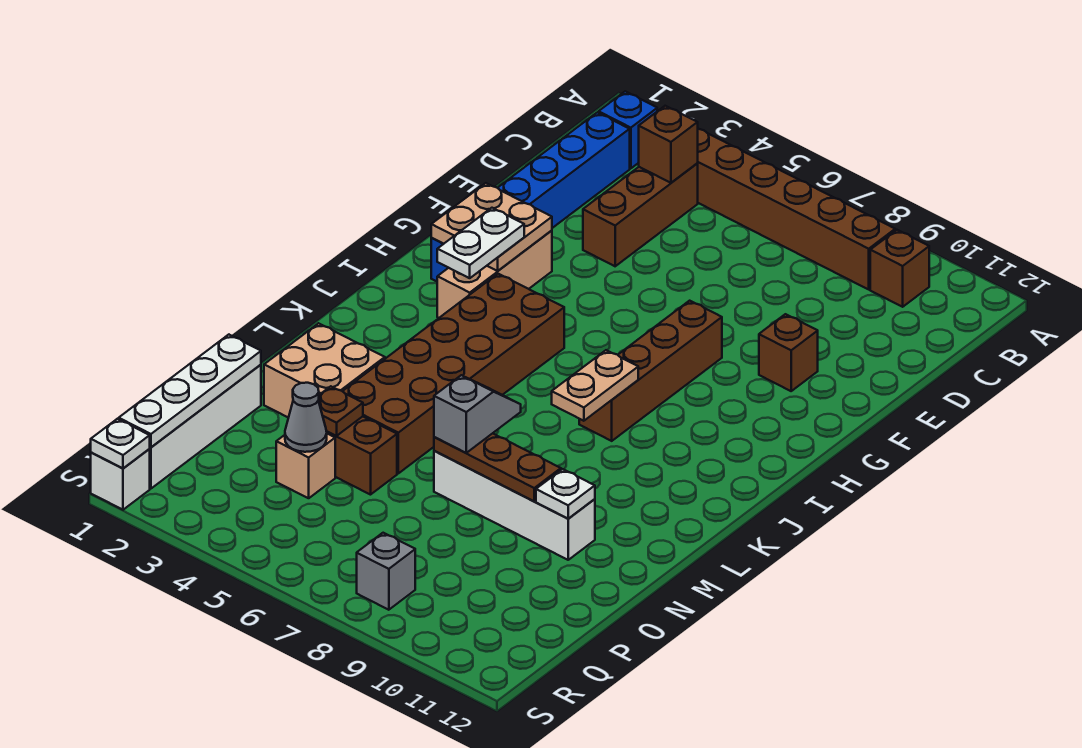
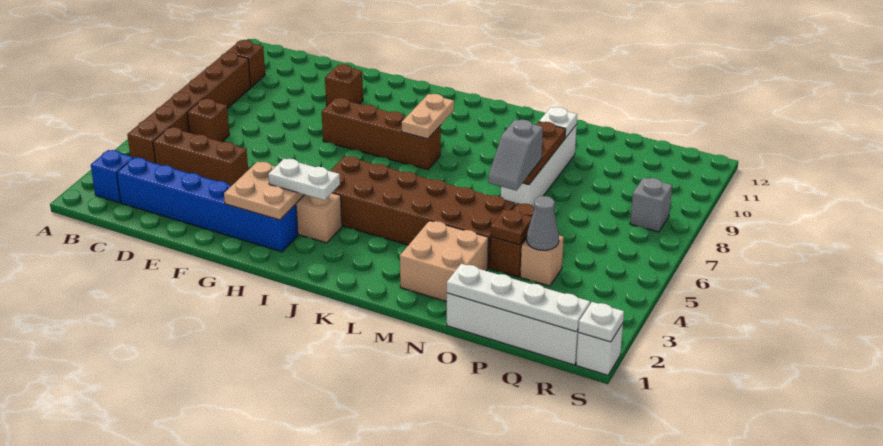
brown brick C4 level 2 -> brown brick C6 level 1
tan plate J8:K8 level 2 -> tan plate J8:J9 level 2
grey slope M7:N7 level 3 top N -> grey slope N6:N7 level 3 top 7

